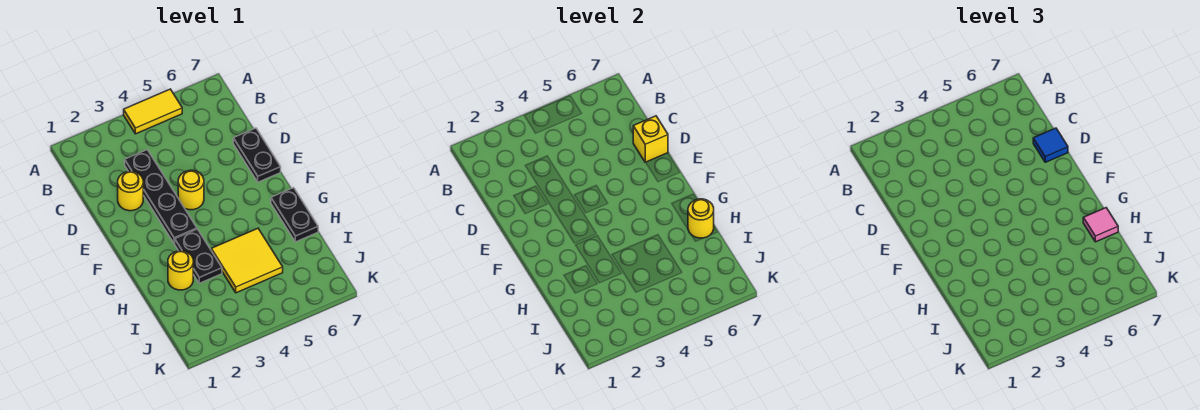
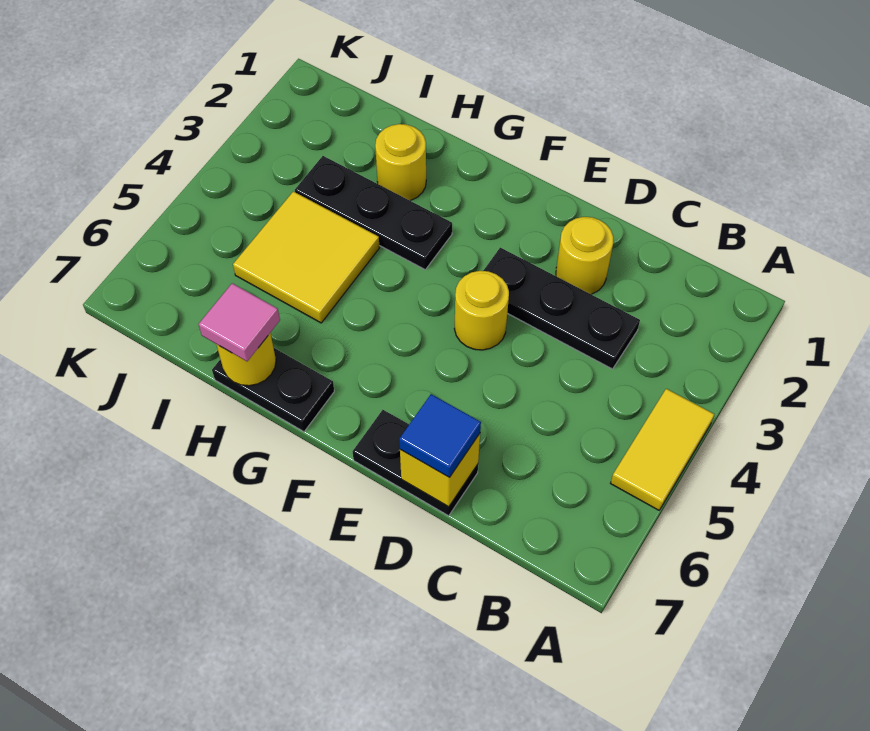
black plate C3:F3 level 1 -> black plate C3:E3 level 1
black plate G3:H3 level 1 -> black plate G3:I3 level 1

